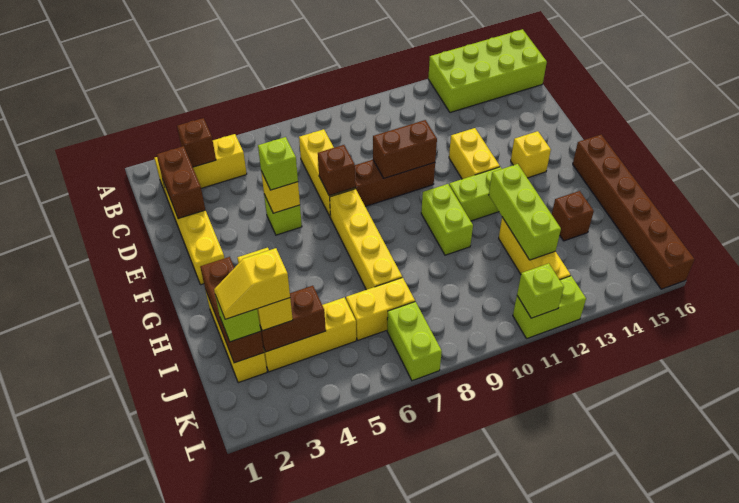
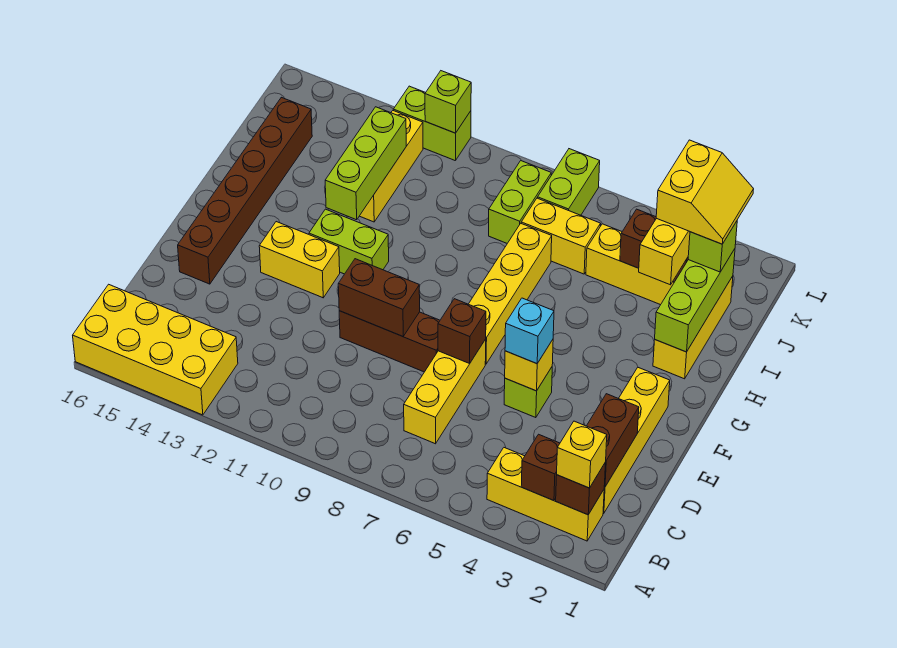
lime brick A13:B16 level 1 -> yellow brick A13:B16 level 1
lime brick E5 level 3 -> cyan brick E5 level 3
yellow brick E12:F12 level 1 -> yellow brick F12:F13 level 1
yellow brick F14 level 1 -> yellow brick B2 level 3
lime brick G10:H10 level 1 -> lime brick J8:K8 level 1
brown brick G16:L16 level 1 -> brown brick E15:J15 level 1
brown brick H2:J2 level 2 -> lime brick H2:J2 level 2
brown brick I14 level 1 -> brown brick B2 level 2
yellow slope J2:J3 level 4 top 3 -> yellow slope J2:K3 level 4 top 3

